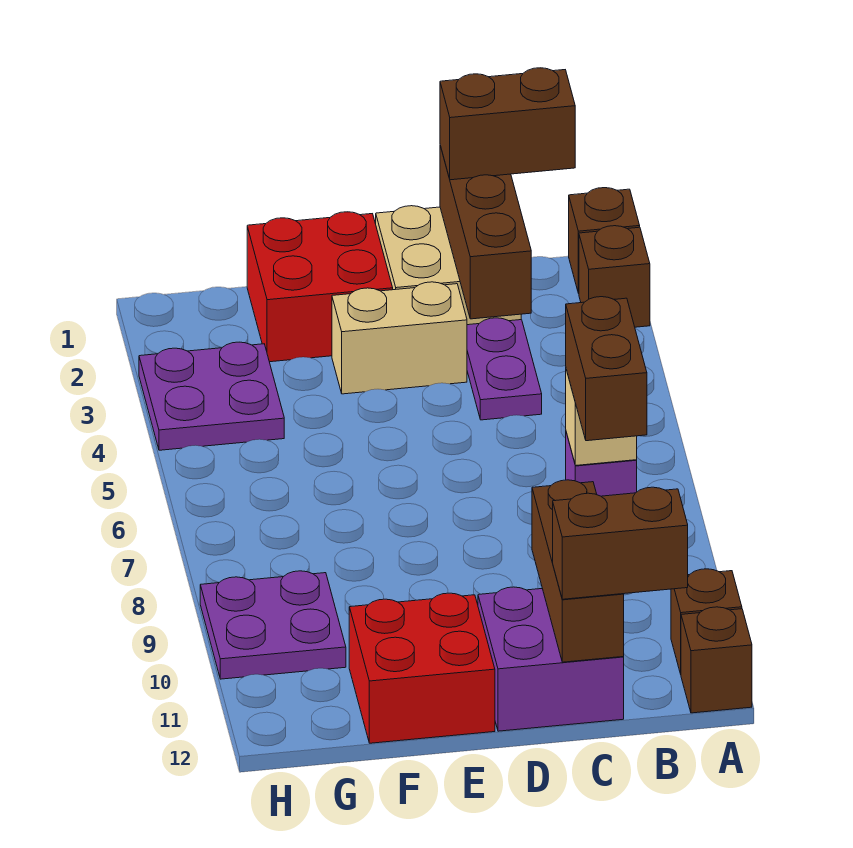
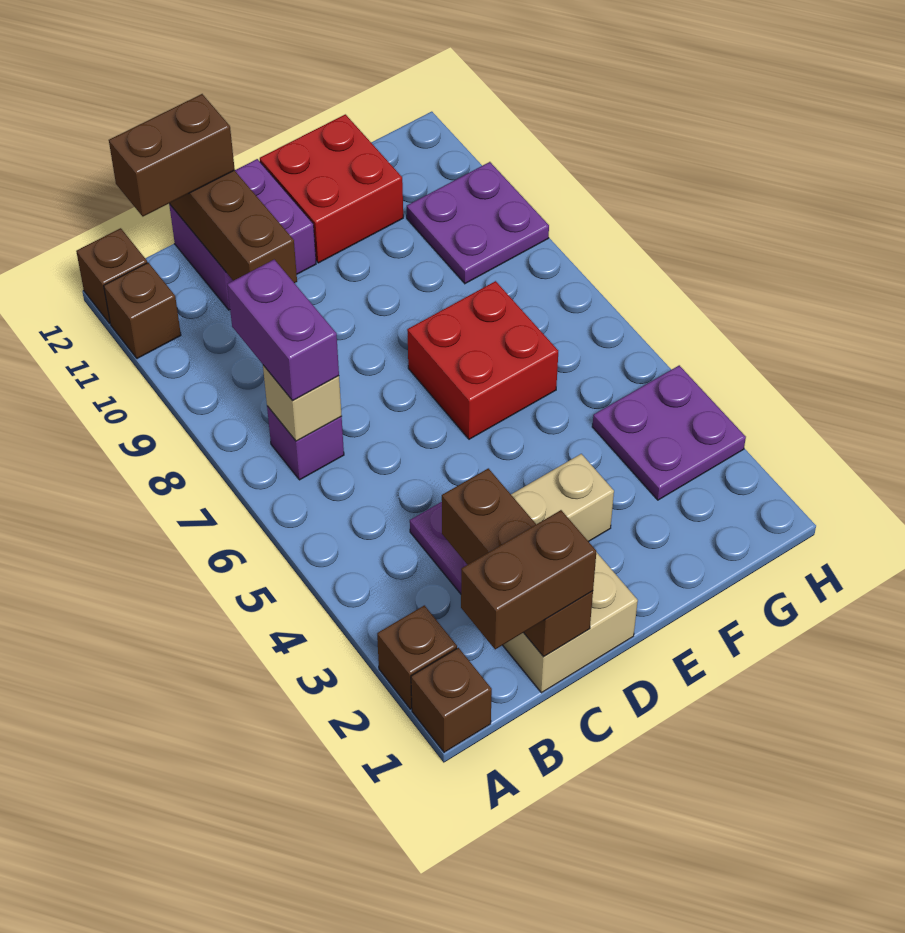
brown brick B7:B8 level 3 -> purple brick B7:B8 level 3
red brick E1:F2 level 1 -> red brick E6:F7 level 1

